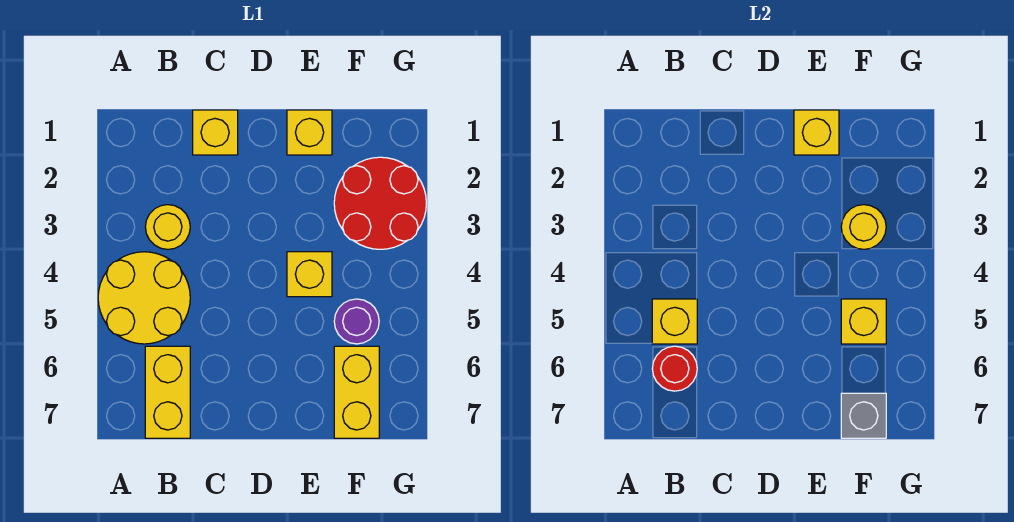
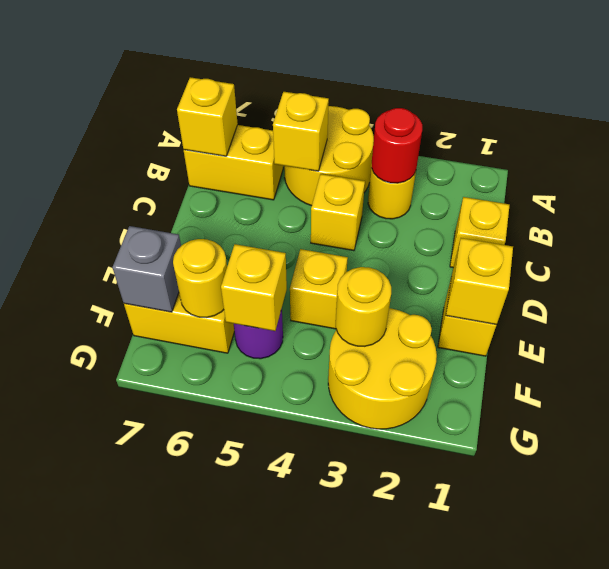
red round brick B6 level 2 -> red round brick B3 level 2
none -> yellow brick B7 level 2
none -> yellow brick C4 level 1
red round brick F2:G3 level 1 -> yellow round brick F2:G3 level 1
none -> yellow round brick F6 level 2

